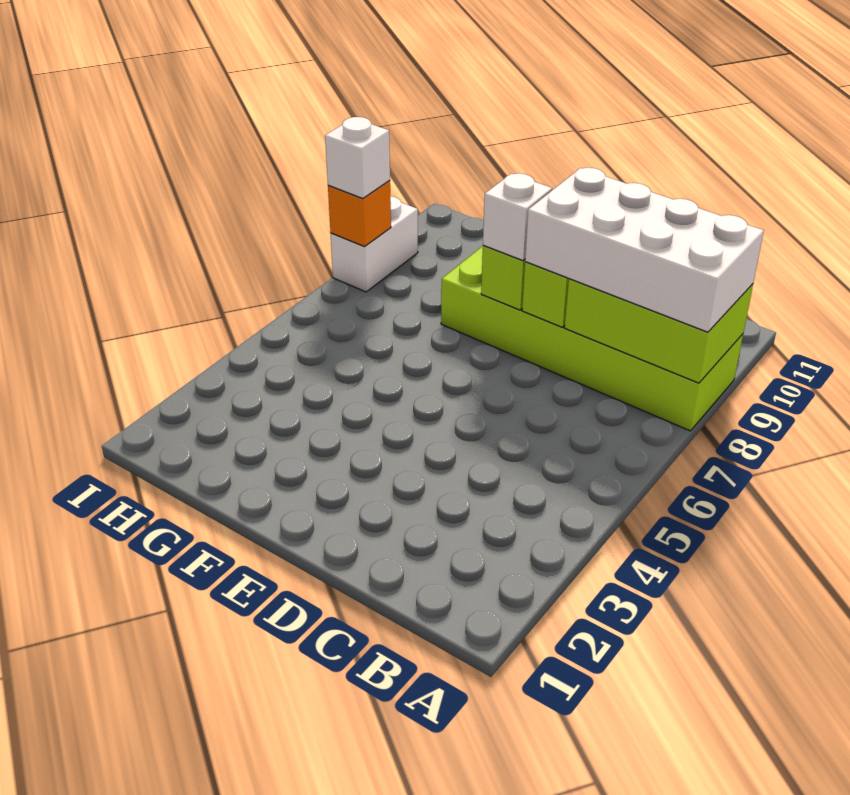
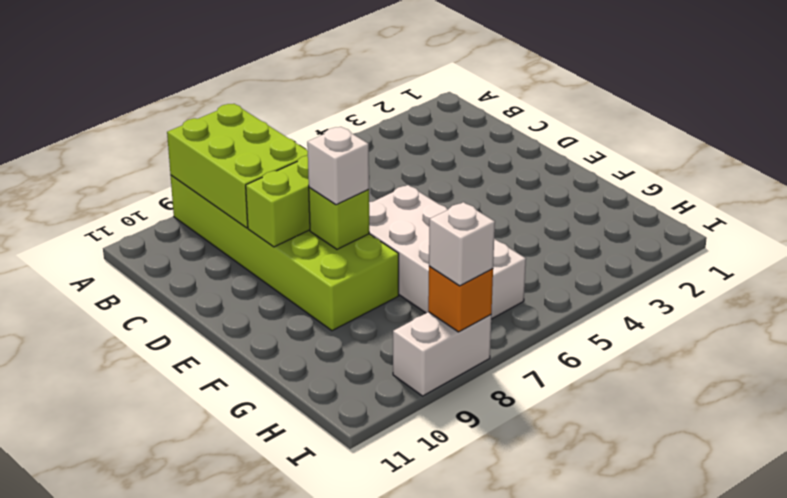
white brick A8:D9 level 3 -> white brick E6:H7 level 1

